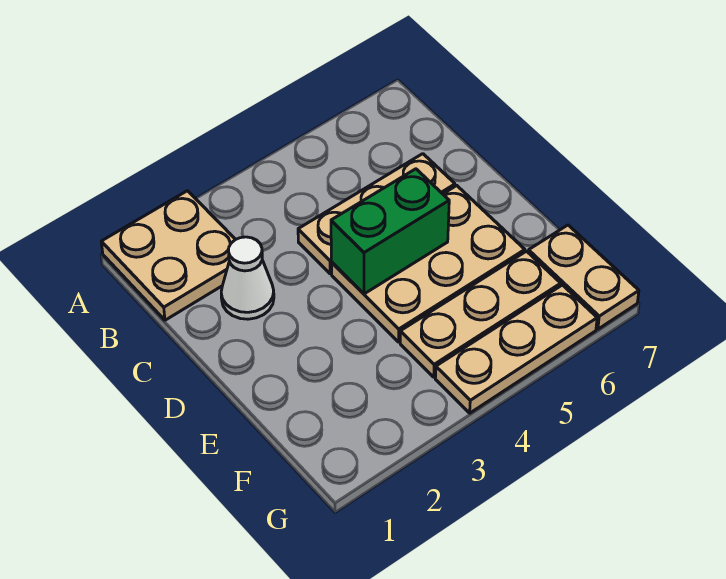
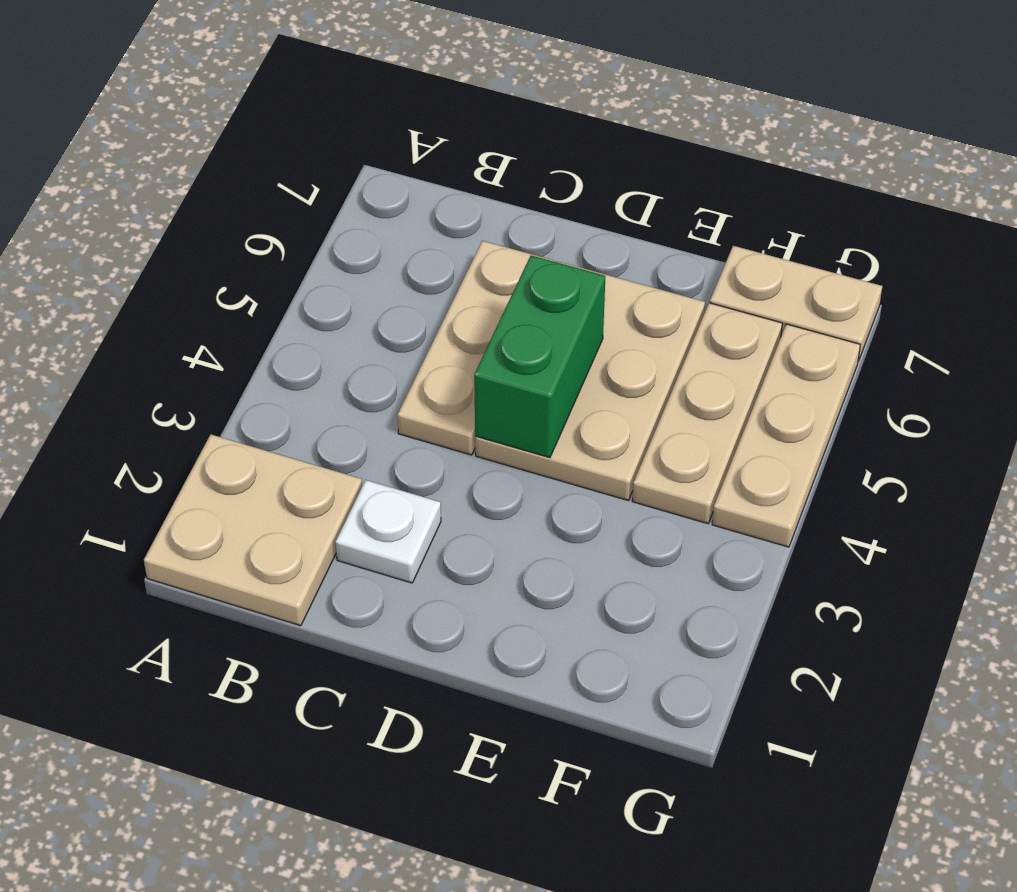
white cone C2 level 1 -> white plate C2 level 1

